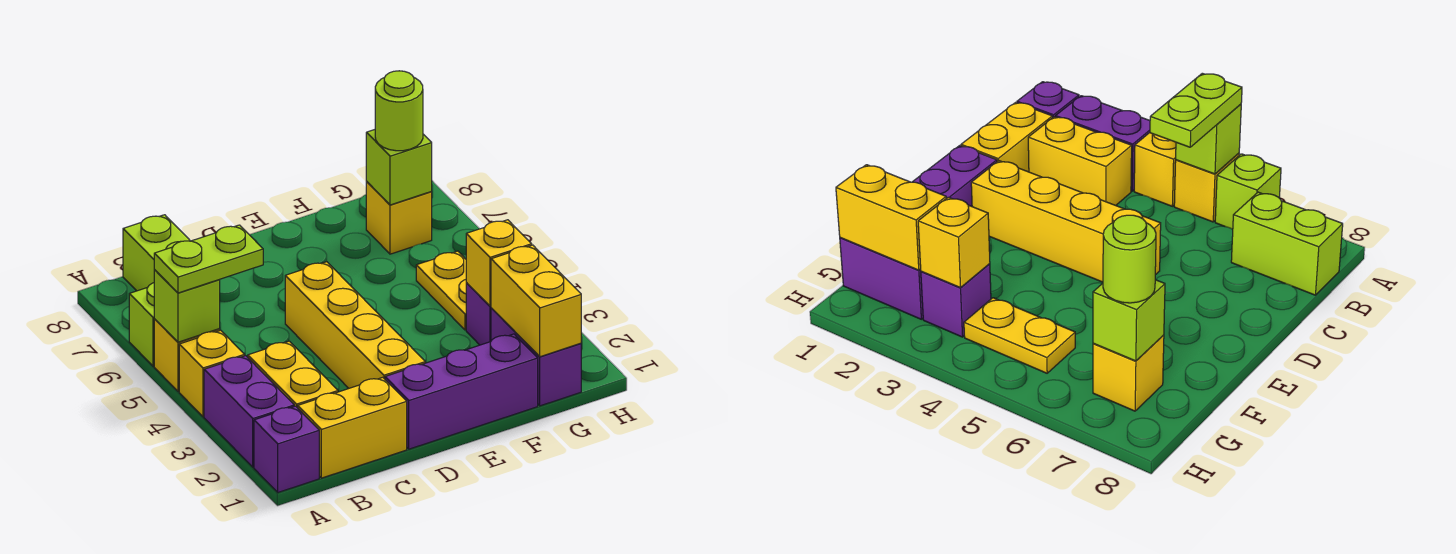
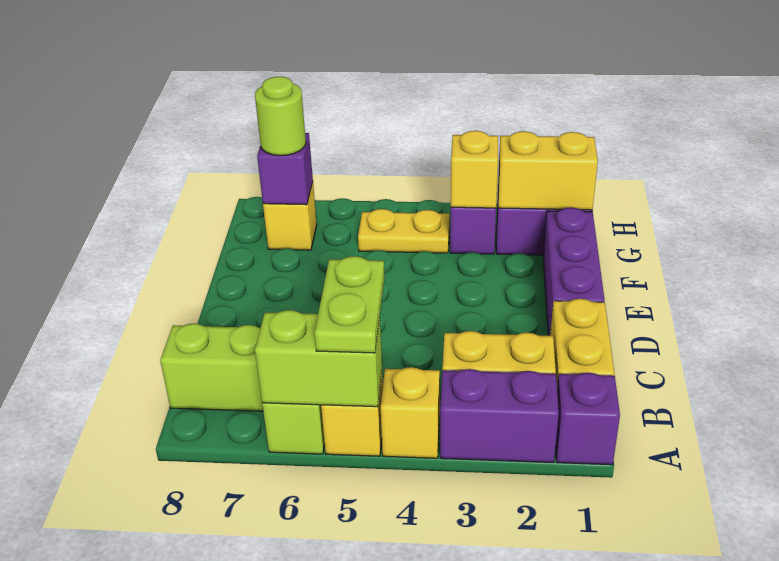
lime brick A5 level 2 -> lime brick A5:A6 level 2
yellow brick D2:D5 level 1 -> none
lime brick G7 level 2 -> purple brick G7 level 2

